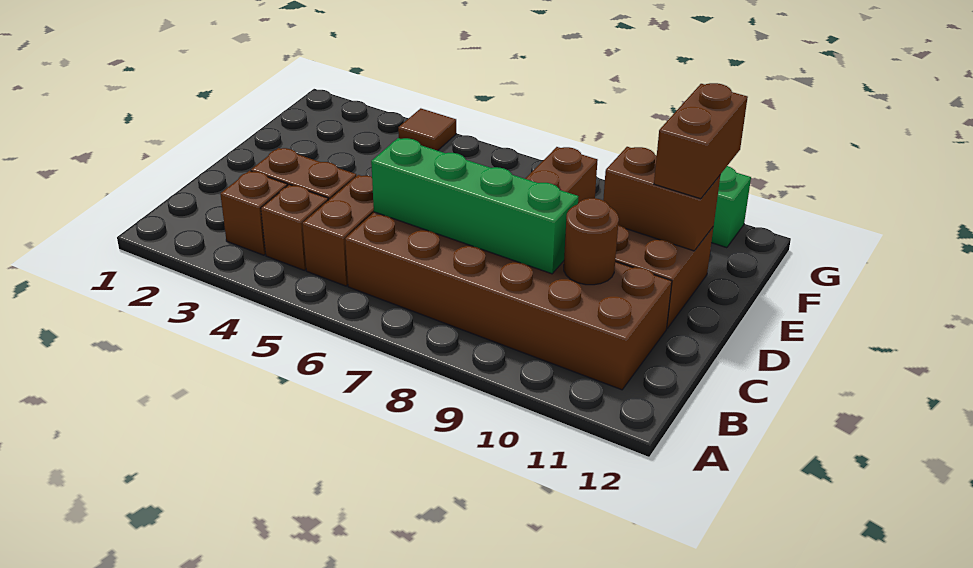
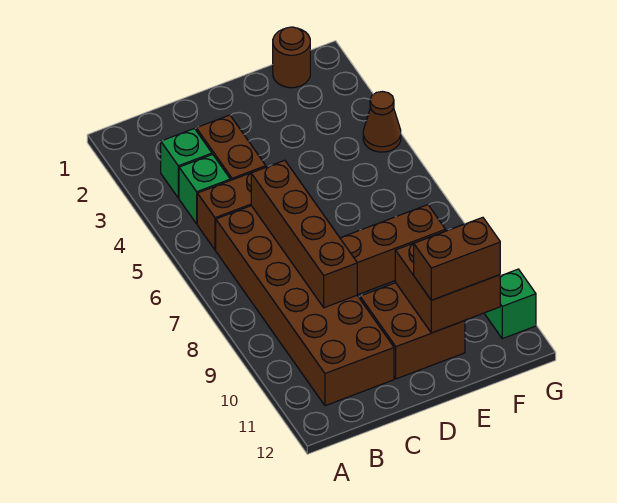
brown brick B3 level 1 -> green brick B3 level 1
brown brick B4 level 1 -> green brick B4 level 1
green brick C6:C9 level 2 -> brown brick C6:C9 level 2
brown round brick C10 level 2 -> brown round brick F1 level 1
brown brick E10:E11 level 2 -> brown brick E10:F11 level 2
brown tile G4 level 1 -> brown cone G4 level 1

